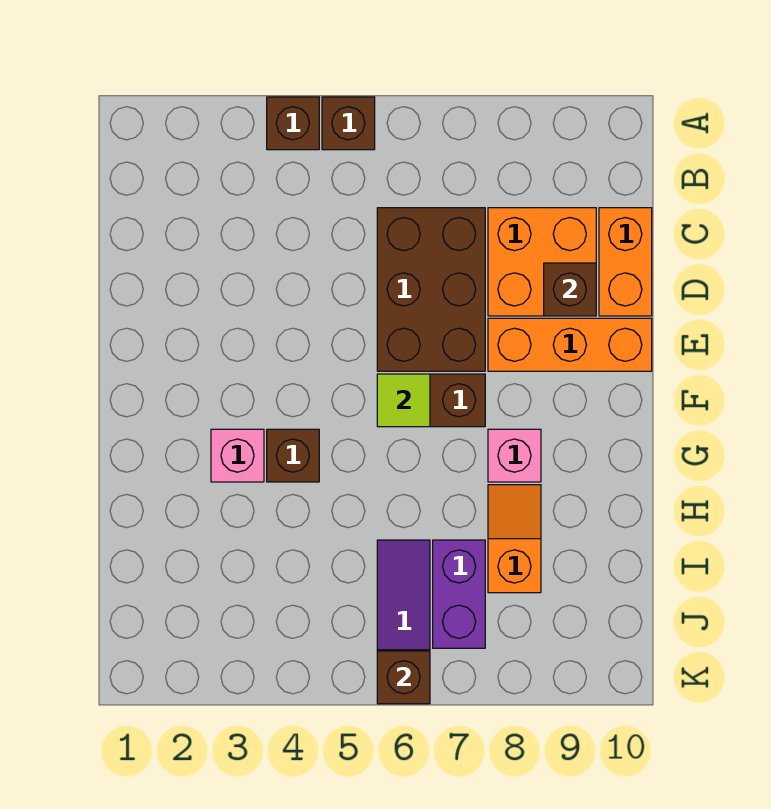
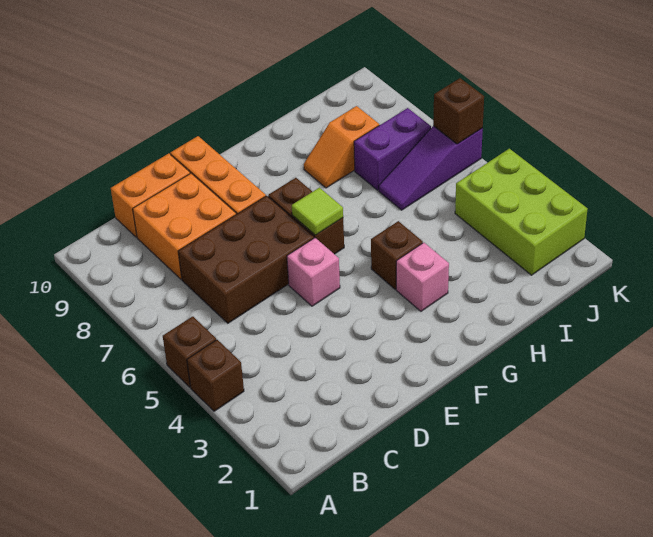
brown brick D9 level 2 -> none
pink brick G8 level 1 -> pink brick E5 level 1
none -> lime brick J2:K4 level 1

